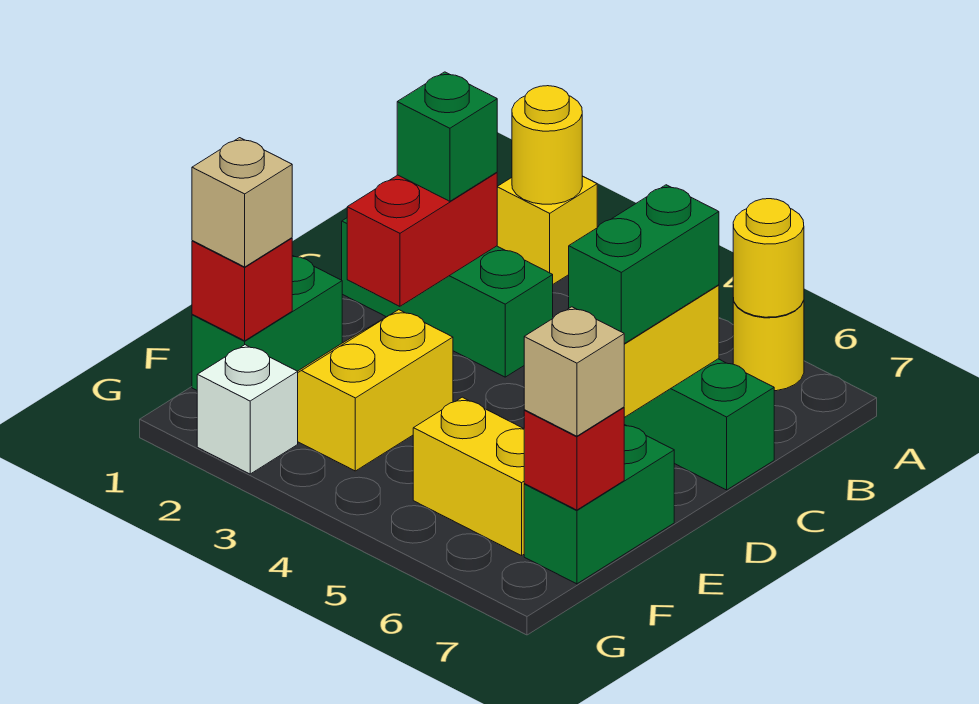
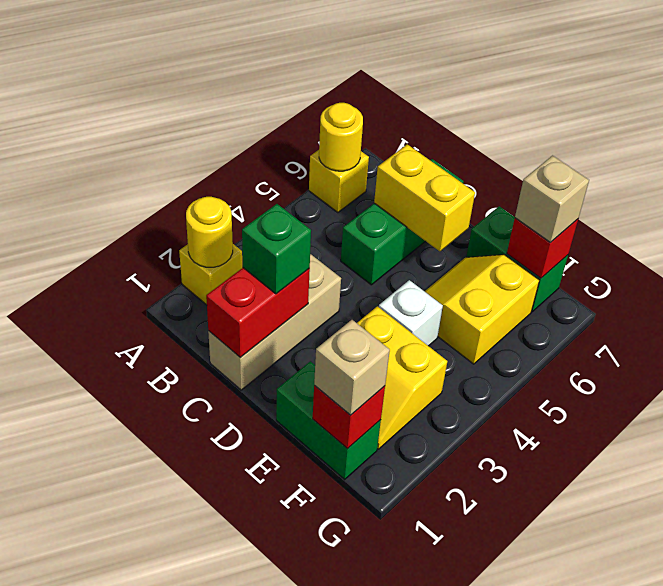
yellow round brick A6 level 1 -> yellow brick A6 level 1
green brick C1:C3 level 1 -> tan brick C1:C3 level 1
red brick C2:D2 level 2 -> red brick C1:C2 level 2
green brick C6:D6 level 3 -> none
white brick G2 level 1 -> white brick E4 level 1

